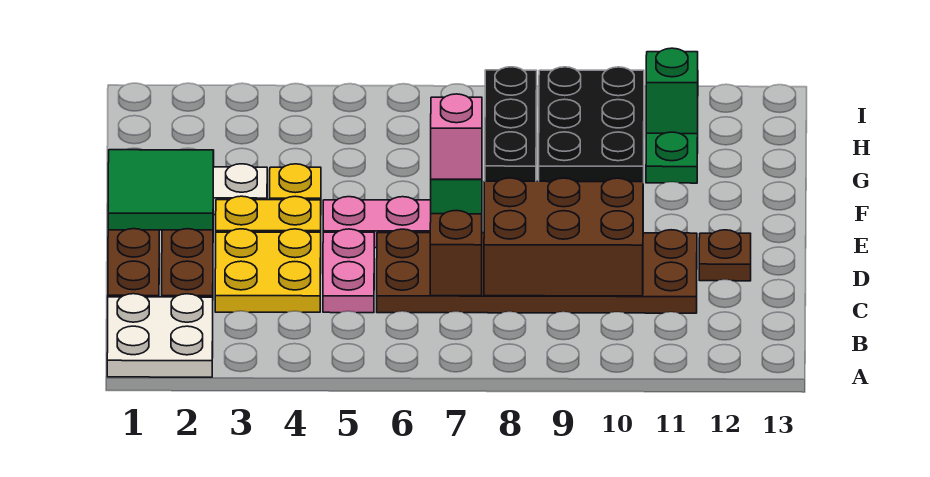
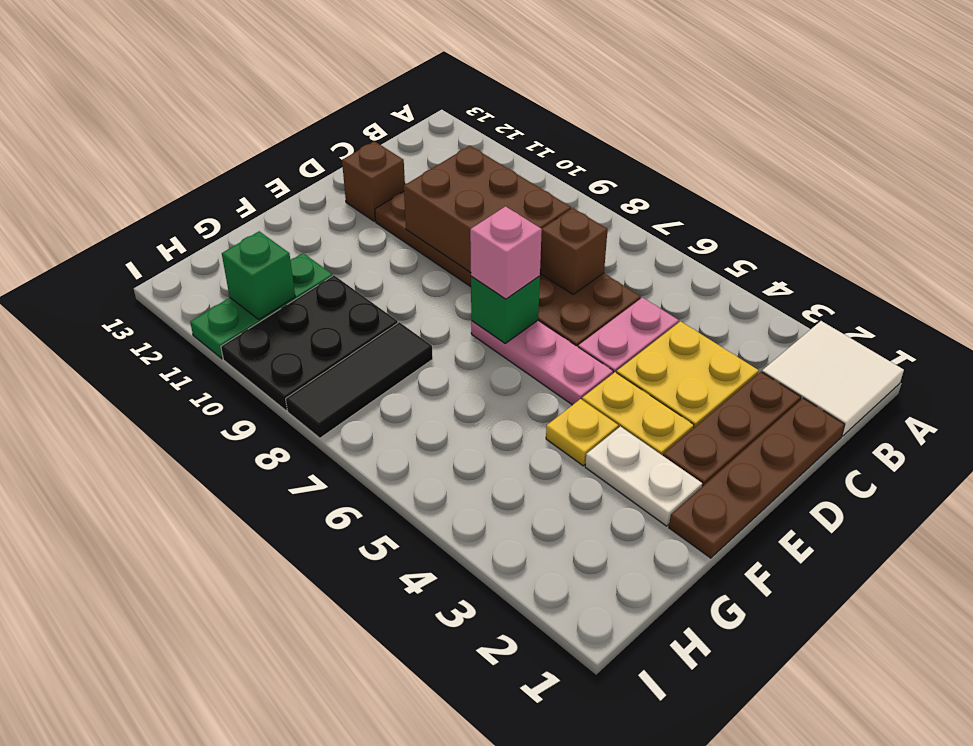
white plate A1:B2 level 1 -> white tile A1:B2 level 1
brown plate D12 level 1 -> brown brick D12 level 1
green tile E1:F2 level 2 -> none
black plate G8:I8 level 1 -> black tile G8:I8 level 1

